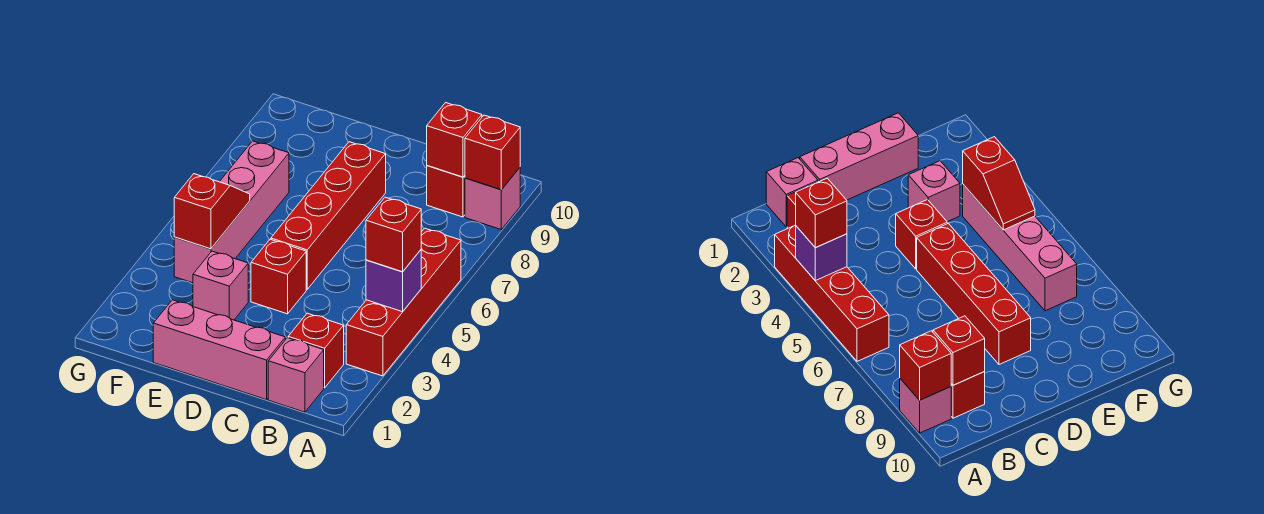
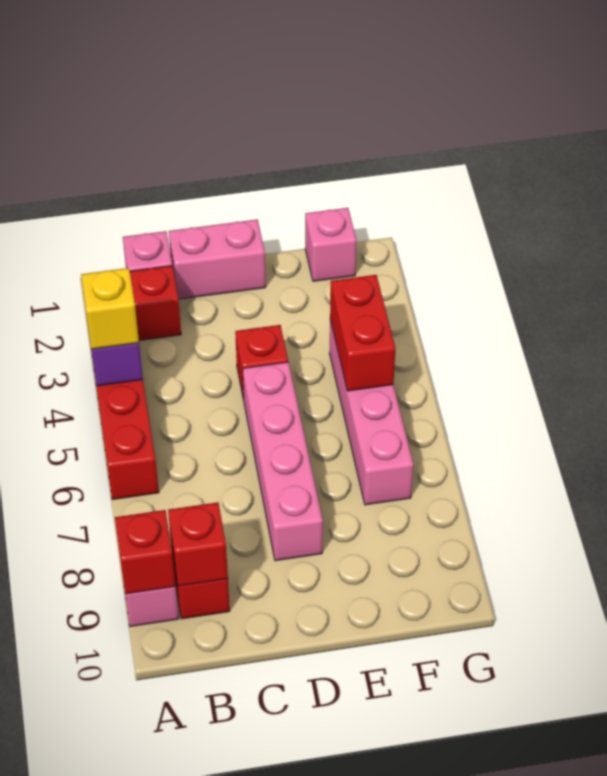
red brick A4 level 3 -> yellow brick A4 level 3
pink brick C1:E1 level 1 -> pink brick C1:D1 level 1
red brick D5:D8 level 1 -> pink brick D5:D8 level 1
pink brick E3 level 1 -> pink brick F1 level 1
red slope F4:F5 level 2 top 4 -> red brick F4:F5 level 2

